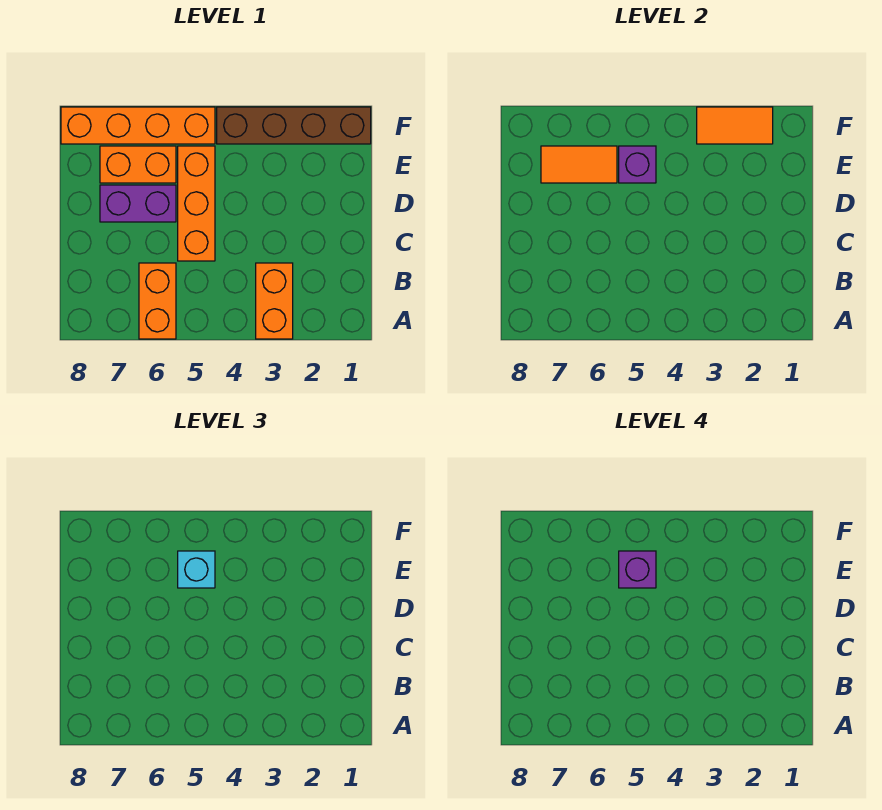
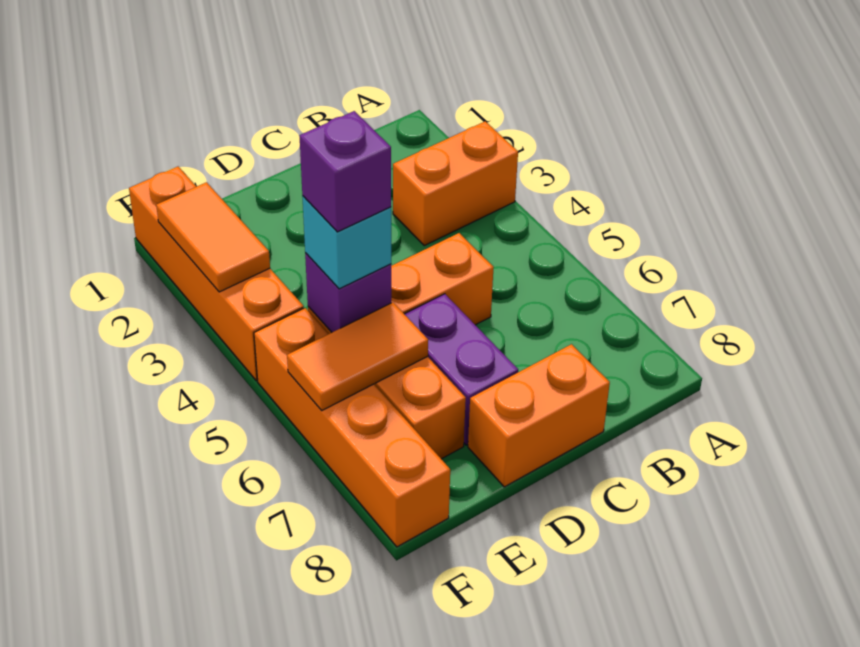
orange brick A6:B6 level 1 -> orange brick C8:D8 level 1
orange tile E6:E7 level 2 -> orange tile E6:F6 level 2
brown brick F1:F4 level 1 -> orange brick F1:F4 level 1

